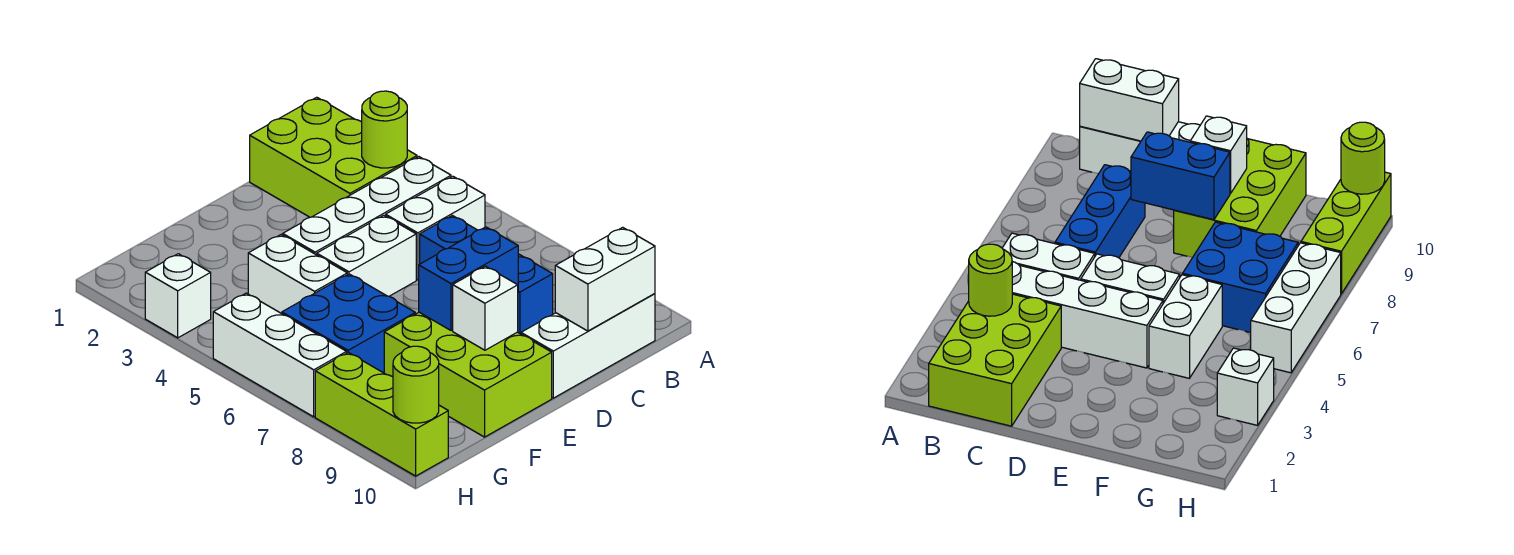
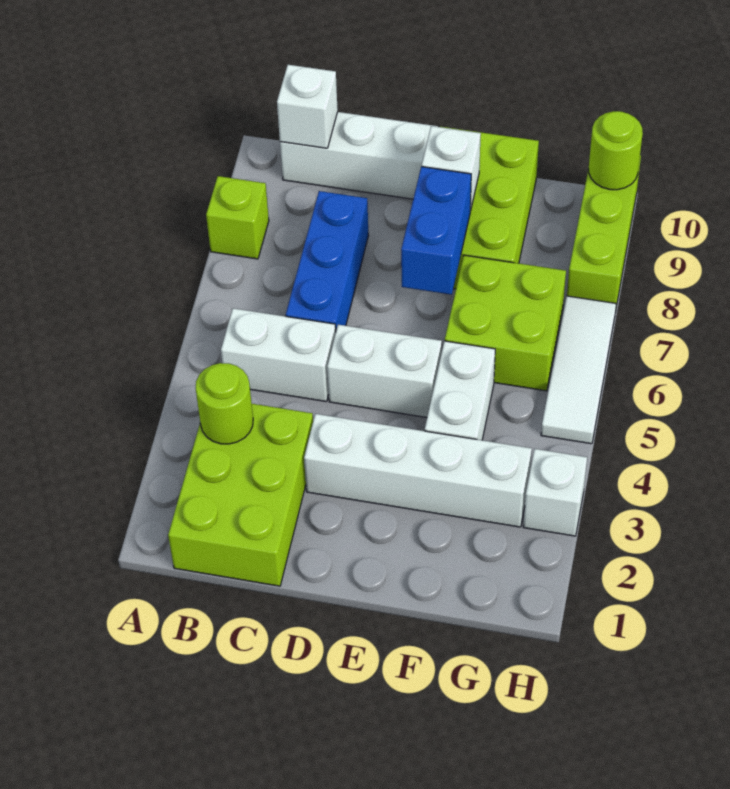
none -> lime brick A8 level 1
white brick B4:E4 level 1 -> white brick D3:G3 level 1
white brick B10:C10 level 2 -> white brick B10 level 2
blue brick D8:E8 level 2 -> blue brick E7:E8 level 2
blue brick F6:G7 level 1 -> lime brick F6:G7 level 1
white brick H5:H7 level 1 -> white tile H5:H7 level 1

